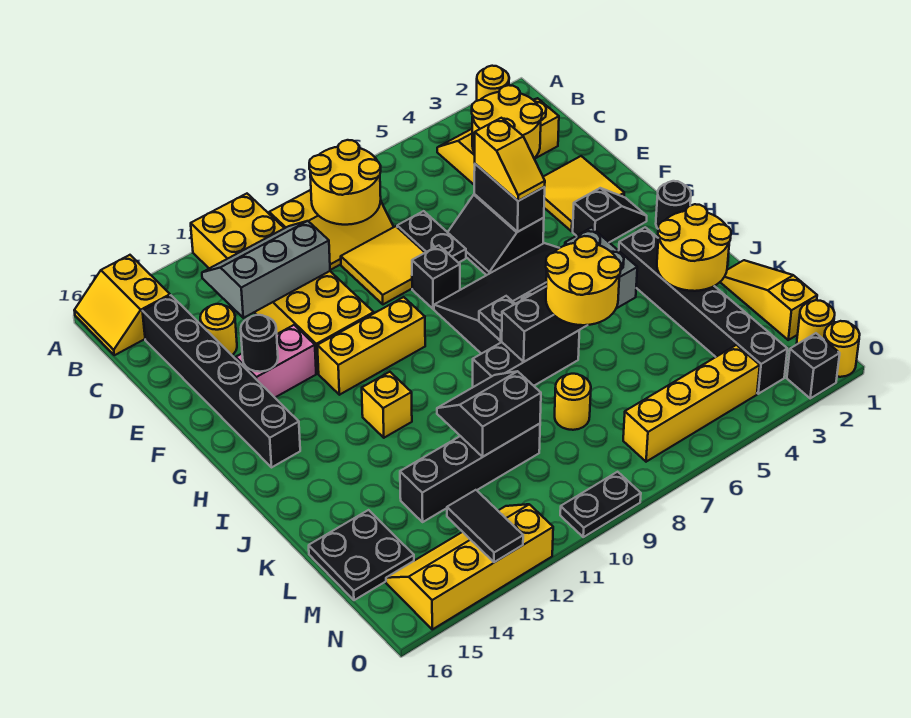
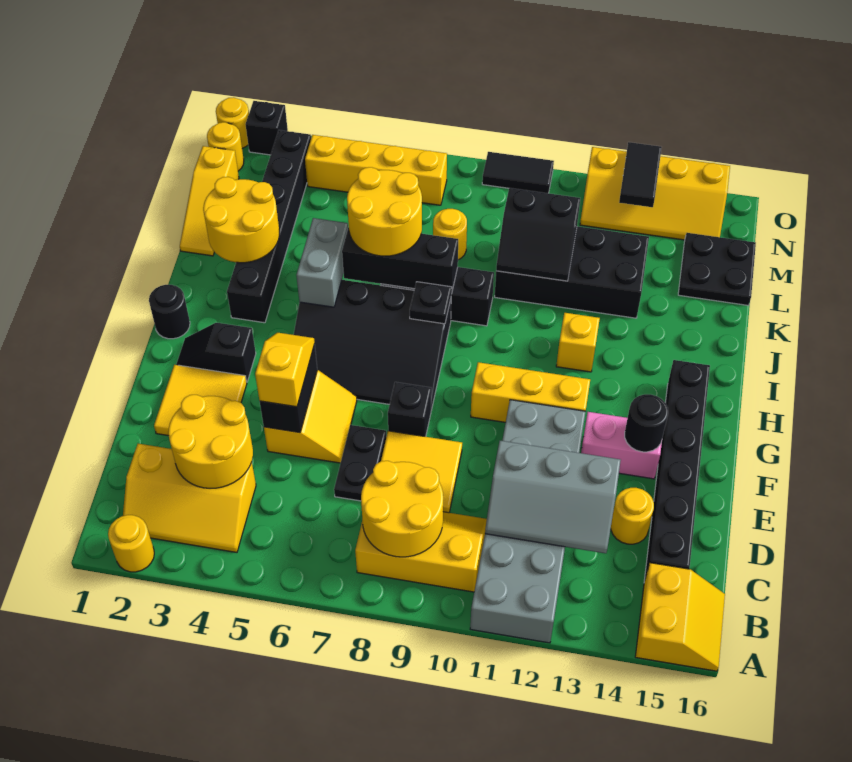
yellow brick A11:F12 level 1 -> grey brick A11:F12 level 1
black slope E5:F6 level 1 top 5 -> yellow slope E5:F6 level 1 top 5
black brick L10:L13 level 1 -> black brick K10:L13 level 1
black plate O9:O10 level 1 -> black tile O9:O10 level 1

